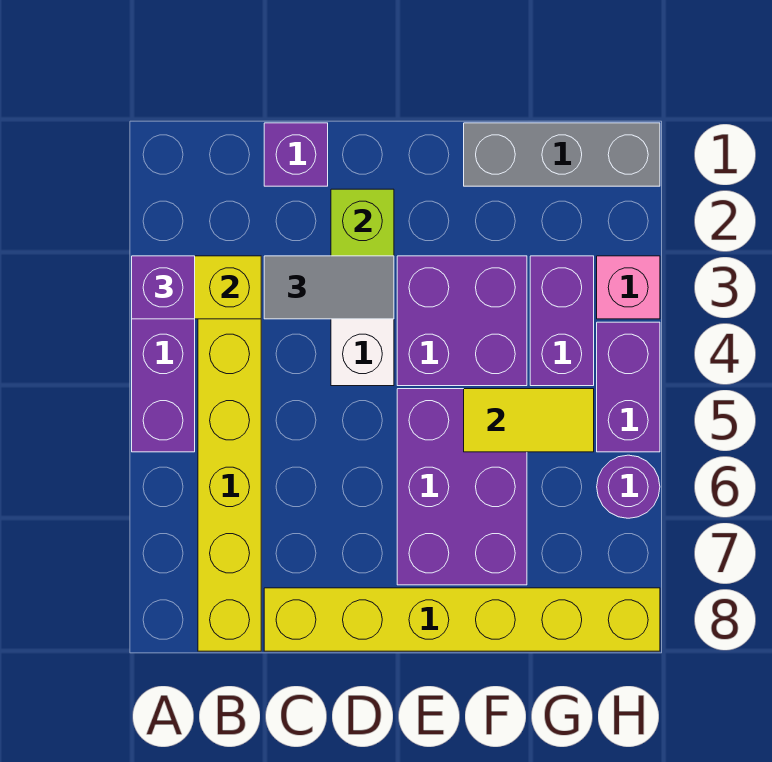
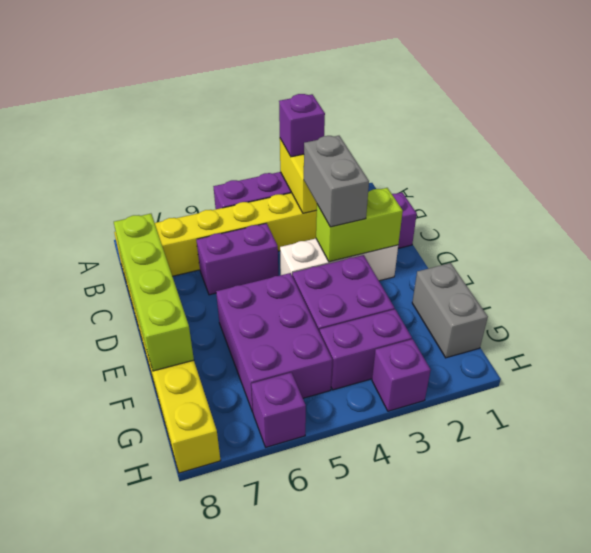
grey tile C3:D3 level 3 -> grey brick C3:D3 level 3
none -> lime brick C8:F8 level 2
purple brick E5:F7 level 1 -> purple brick E5:G6 level 1
grey brick F1:H1 level 1 -> grey brick F1:G1 level 1
yellow tile F5:G5 level 2 -> none
pink brick H3 level 1 -> purple brick H3 level 1
purple brick H4:H5 level 1 -> purple brick C5:C6 level 1
purple round brick H6 level 1 -> purple brick H6 level 1

